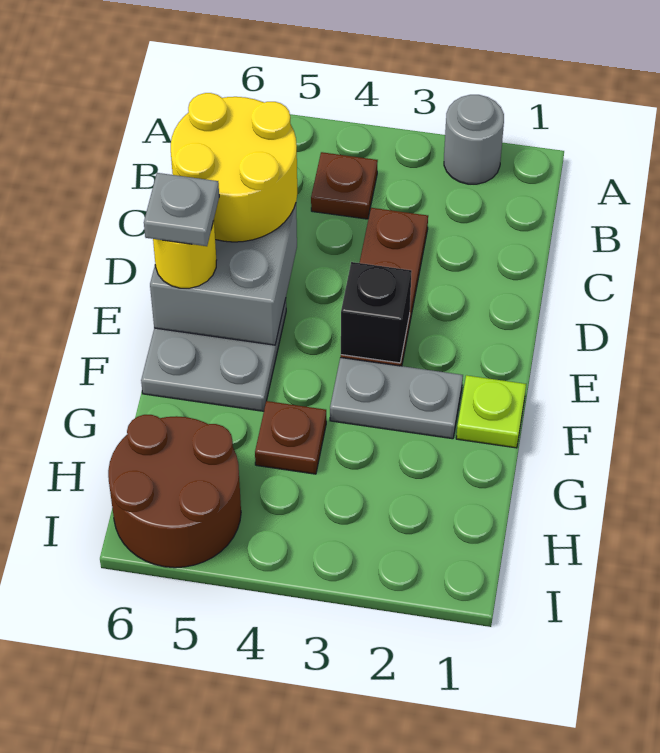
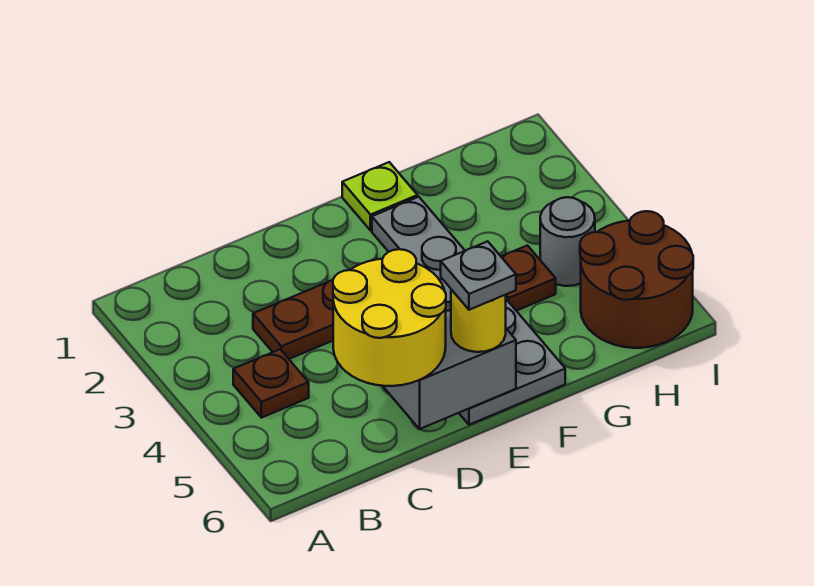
grey round brick A2 level 1 -> grey round brick H4 level 1
black brick E3 level 2 -> none

